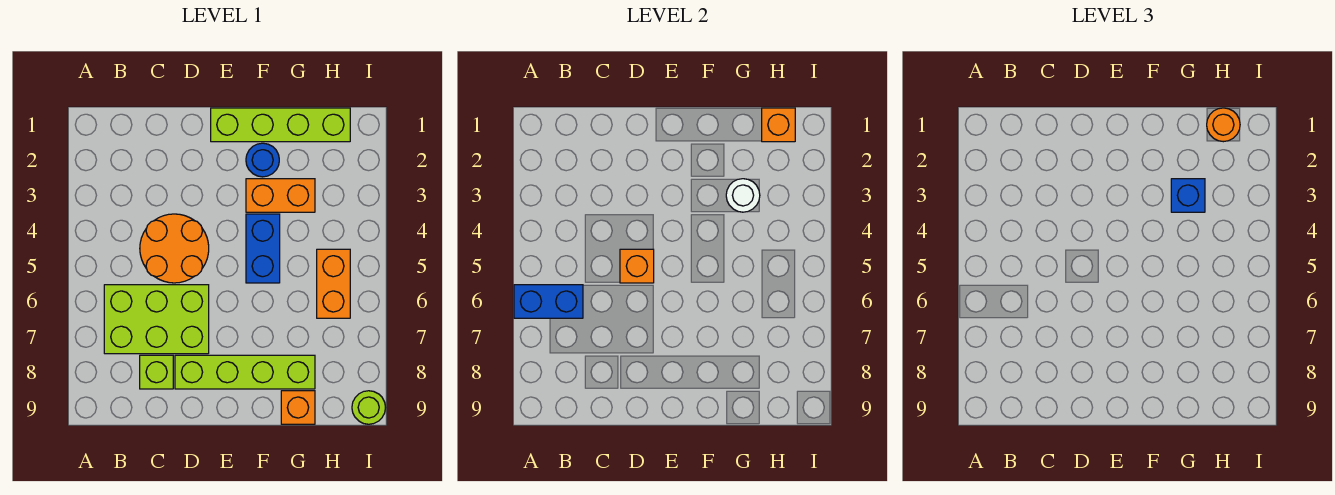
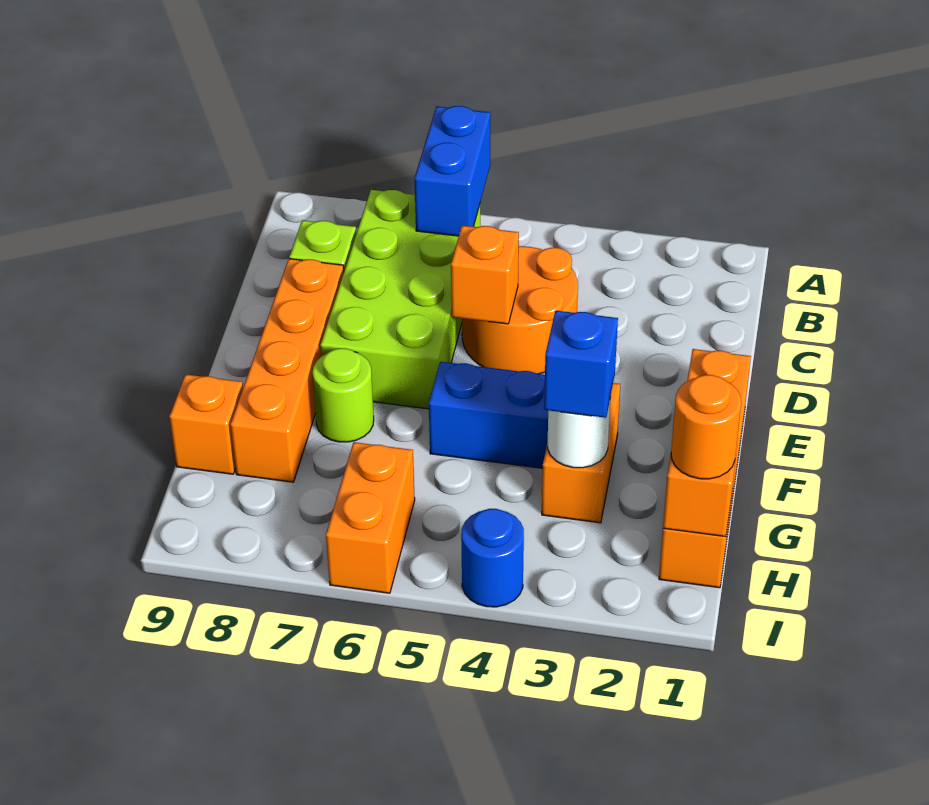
lime brick B6:D7 level 1 -> lime brick B6:E7 level 1
lime brick D8:G8 level 1 -> orange brick D8:G8 level 1
lime brick E1:H1 level 1 -> orange brick E1:H1 level 1
blue round brick F2 level 1 -> blue round brick I4 level 1
orange brick H5:H6 level 1 -> orange brick H6:I6 level 1
lime round brick I9 level 1 -> lime round brick F7 level 1

